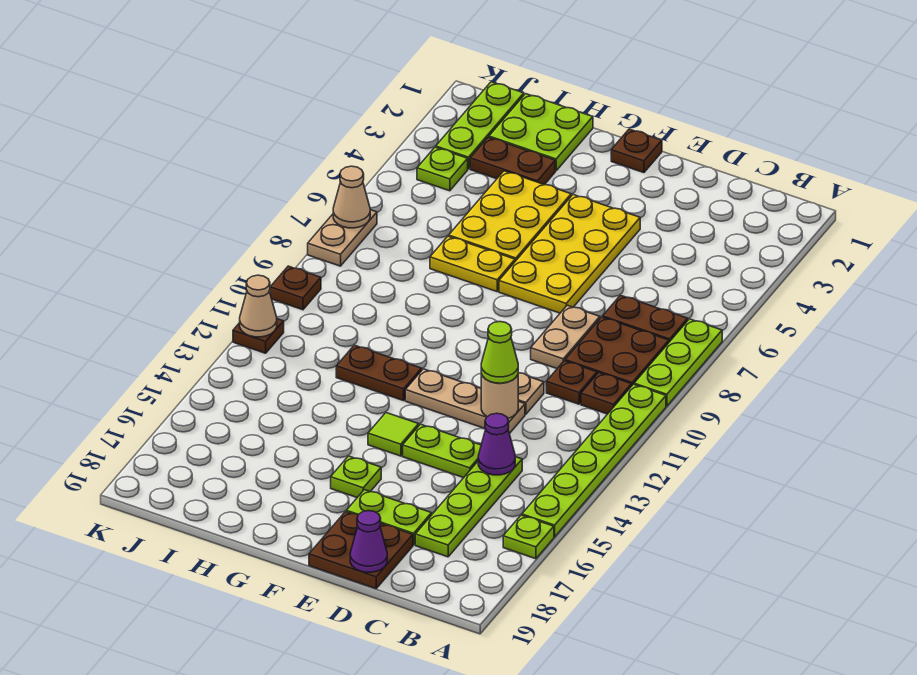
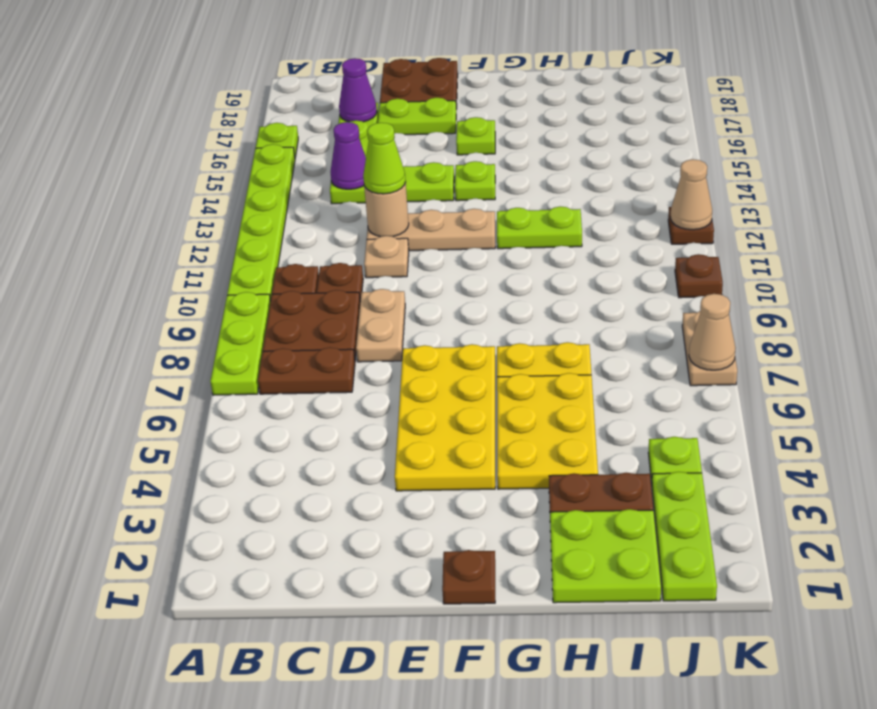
purple cone D19 level 2 -> purple cone C17 level 2
lime tile F14 level 1 -> lime plate F14 level 1
brown plate G12:H12 level 1 -> lime plate G12:H12 level 1

